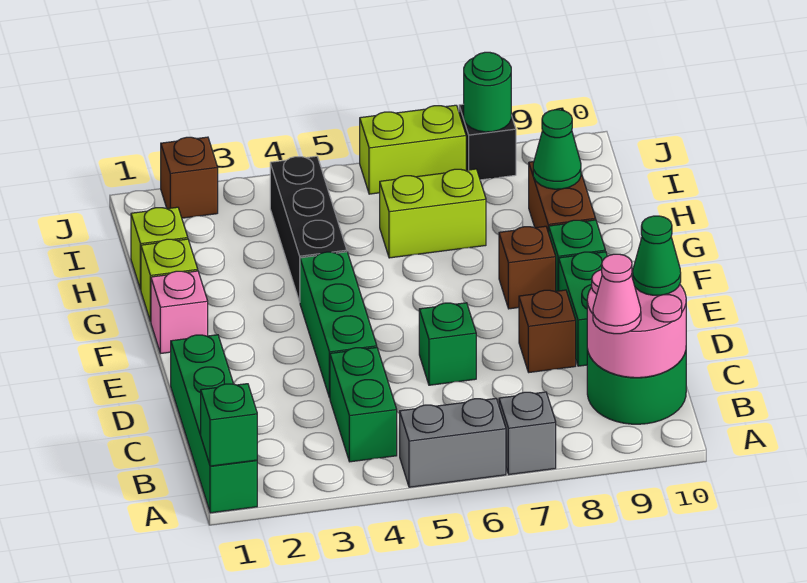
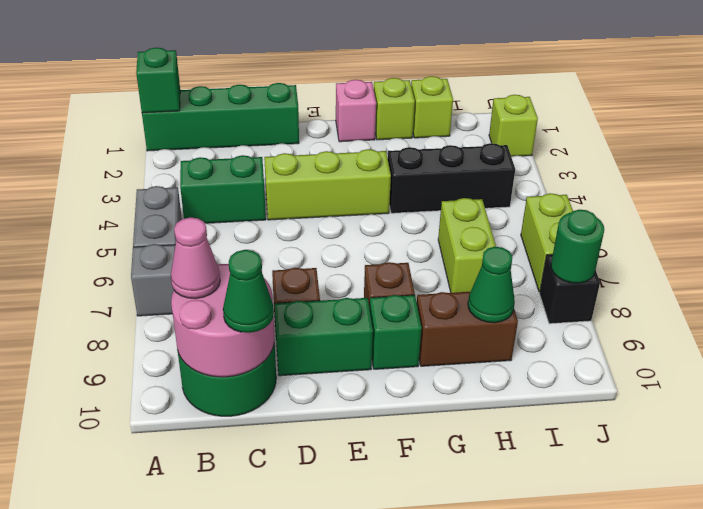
green brick D4:F4 level 1 -> lime brick D4:F4 level 1
green brick D6 level 1 -> none
brown brick J2 level 1 -> lime brick J2 level 1

